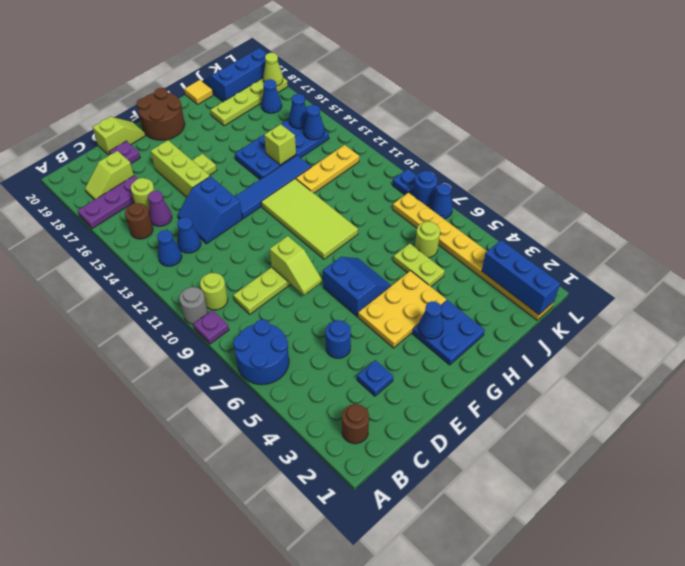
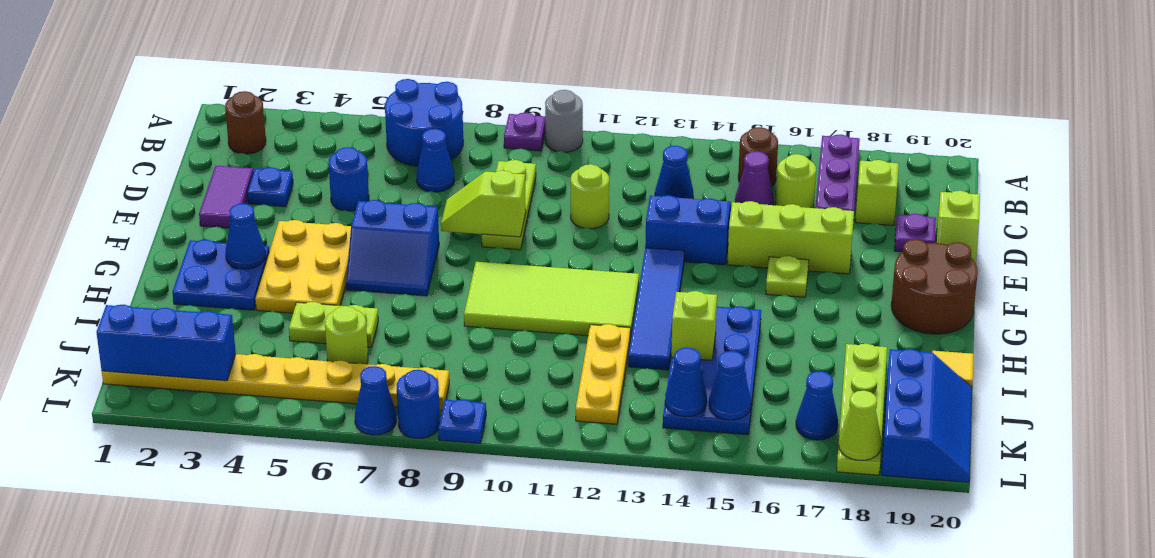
lime round brick B10 level 1 -> lime round brick D11 level 1
blue cone B13 level 1 -> blue cone C7 level 1
none -> purple tile D2:E2 level 1

